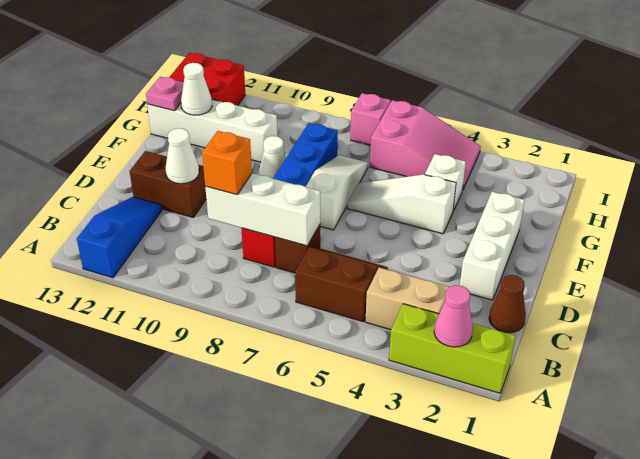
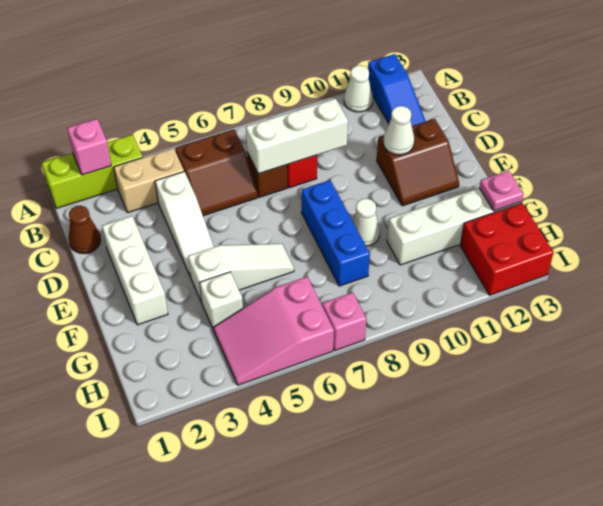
pink cone A2 level 2 -> pink brick A2 level 2
orange brick C9 level 3 -> none
white slope E7:G7 level 1 top E -> white slope C4:E4 level 1 top C
white cone G12 level 2 -> white cone A11 level 1

